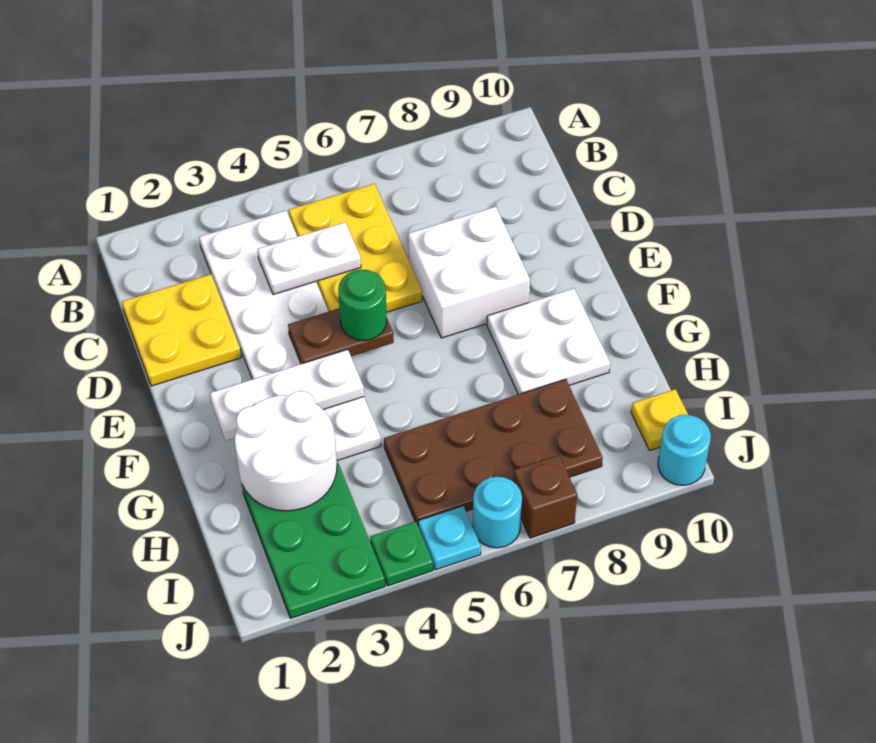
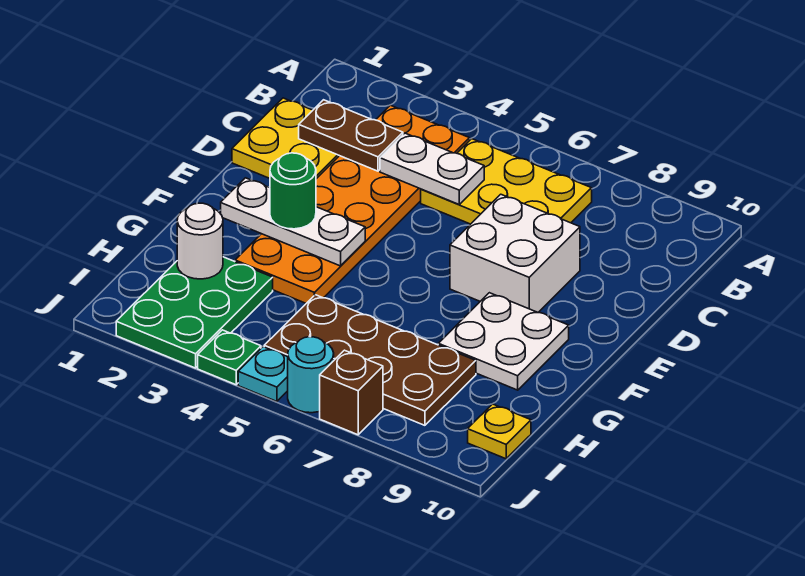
white plate B3:G4 level 1 -> orange plate B3:G4 level 1
yellow plate B5:D6 level 1 -> yellow plate B5:C7 level 1
brown plate E4:E5 level 2 -> brown plate C2:C3 level 2
green round brick E5 level 3 -> green round brick F3 level 3
white round brick G2:H3 level 2 -> white round brick H2 level 2
cyan round brick J10 level 1 -> none

